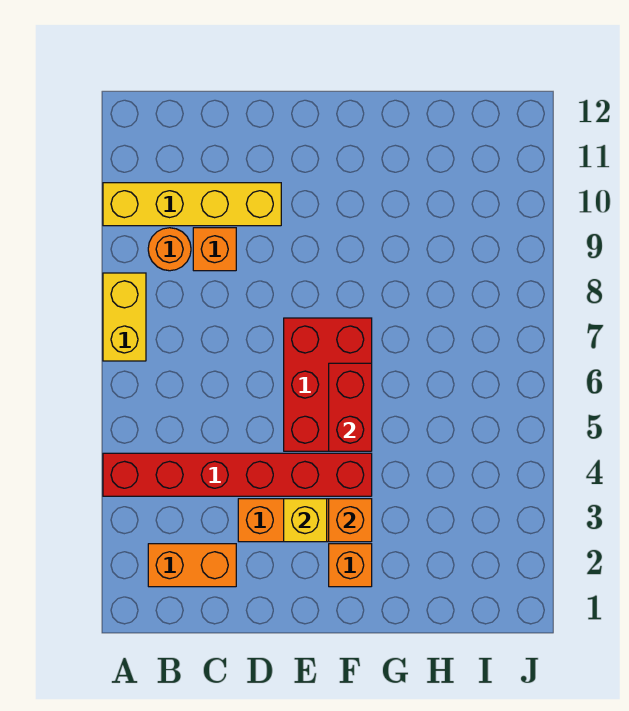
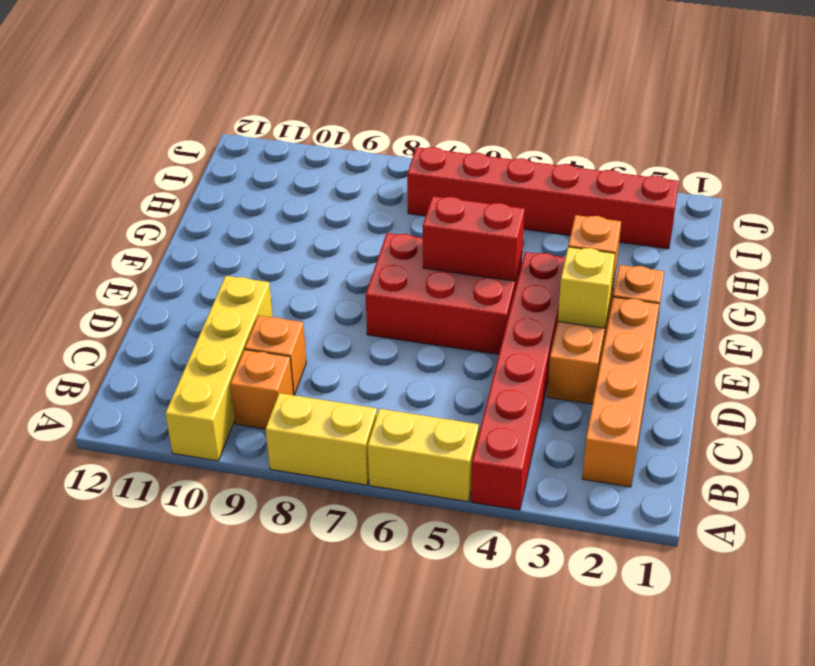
none -> yellow brick A5:A6 level 1
orange brick B2:C2 level 1 -> orange brick B2:E2 level 1
orange round brick B9 level 1 -> orange brick B9 level 1
none -> red brick I2:I7 level 1

